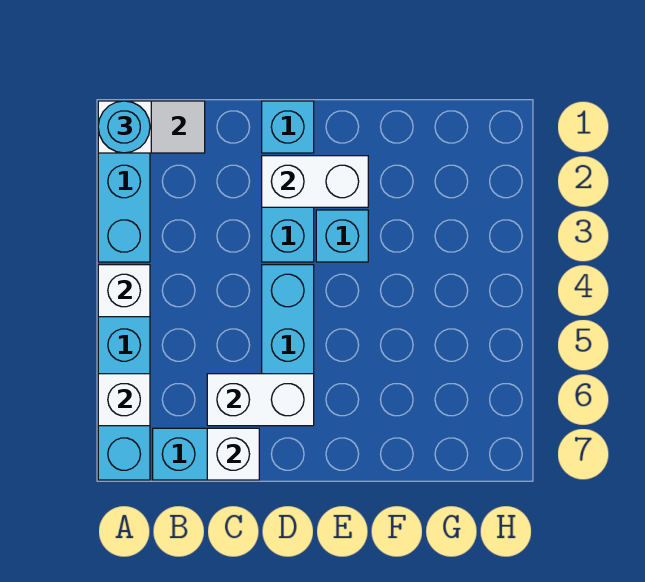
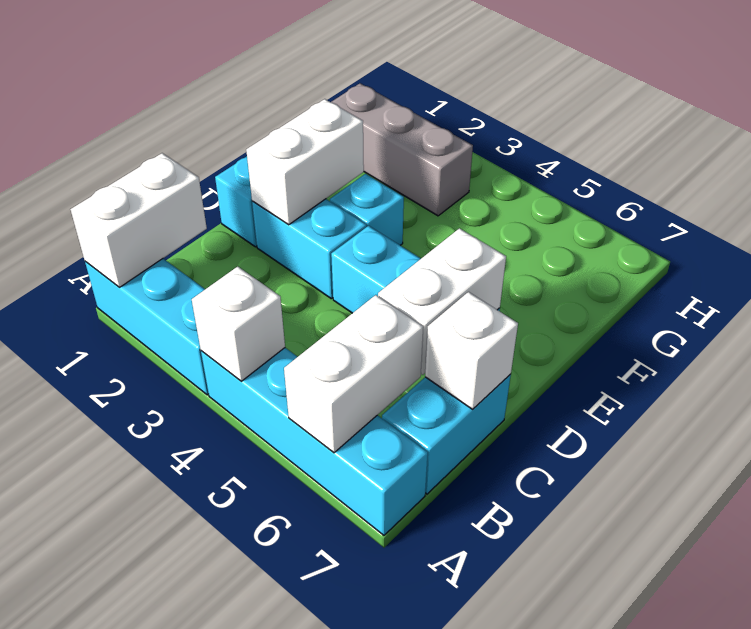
white slope A1:B1 level 2 top A -> white brick A1:B1 level 2
cyan round brick A1 level 3 -> none
white brick A6 level 2 -> white brick A6:B6 level 2
none -> grey brick G1:G3 level 1

